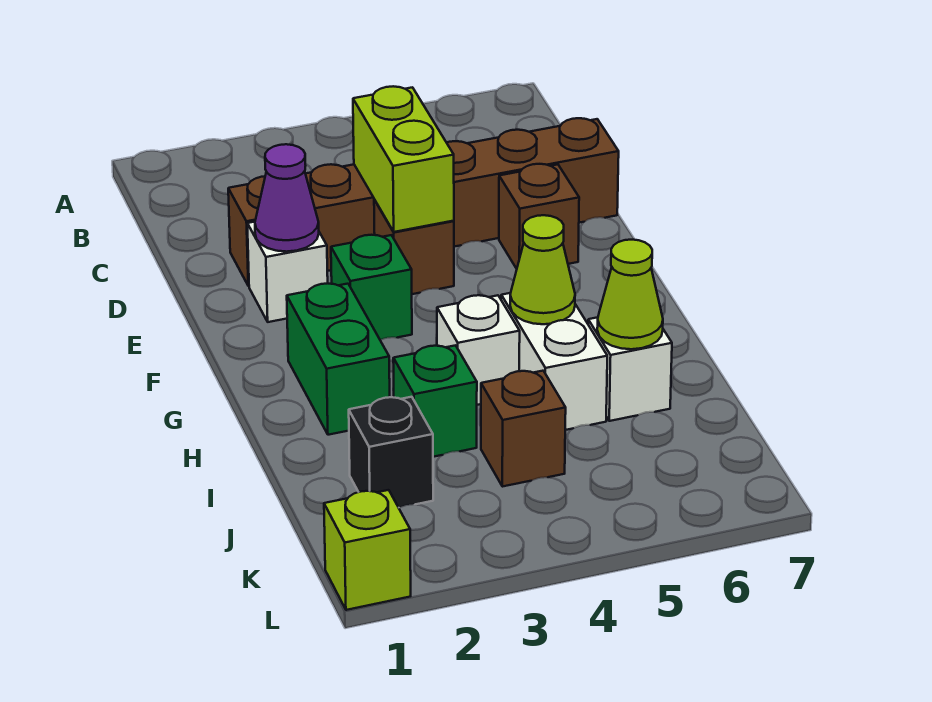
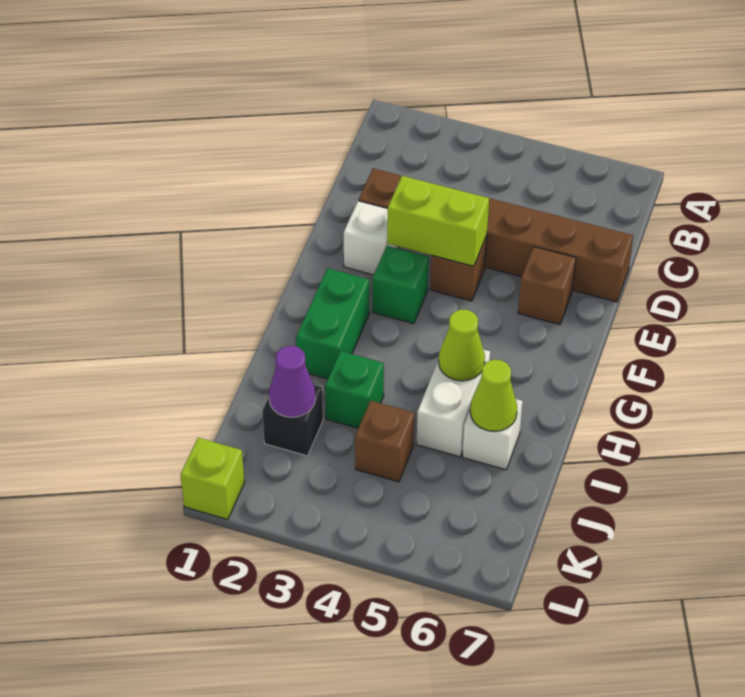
lime brick D4:E4 level 2 -> lime brick E3:E4 level 2
purple cone E2 level 2 -> purple cone J2 level 2
white brick H4 level 1 -> none

